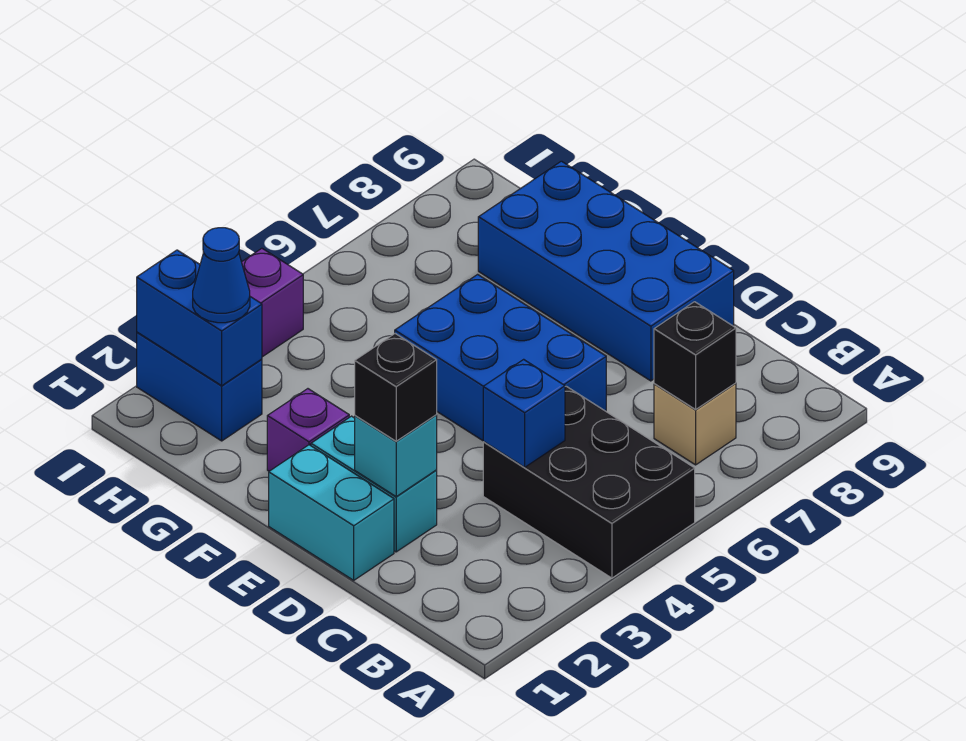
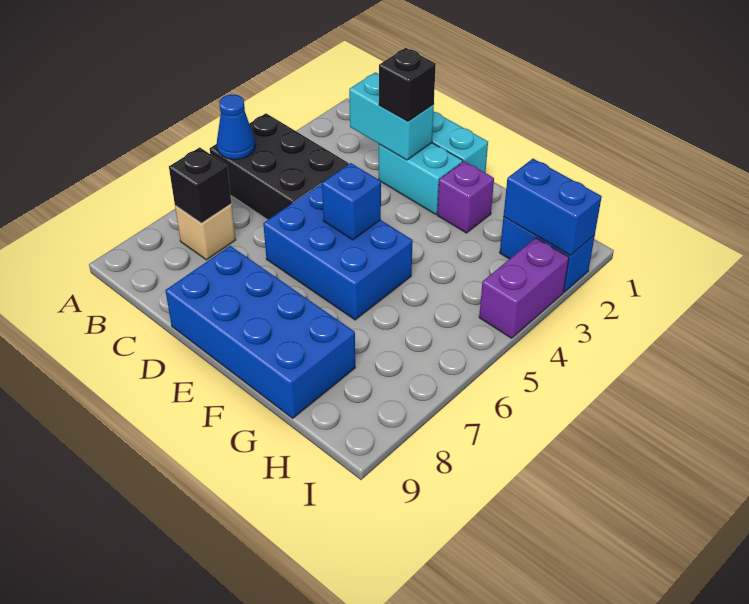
blue brick C4 level 2 -> blue brick E5 level 2
cyan brick D2 level 2 -> cyan brick C2:D2 level 2
blue cone H2 level 3 -> blue cone A5 level 2

